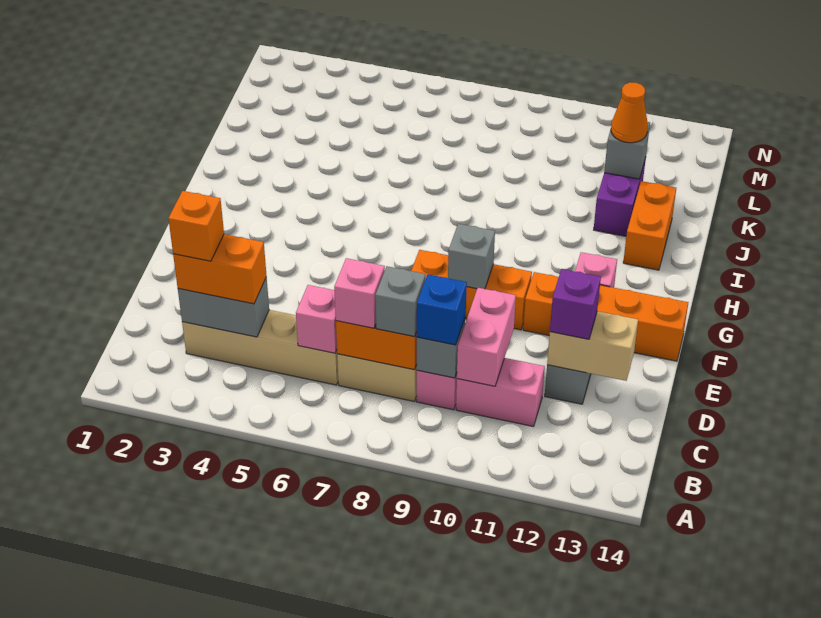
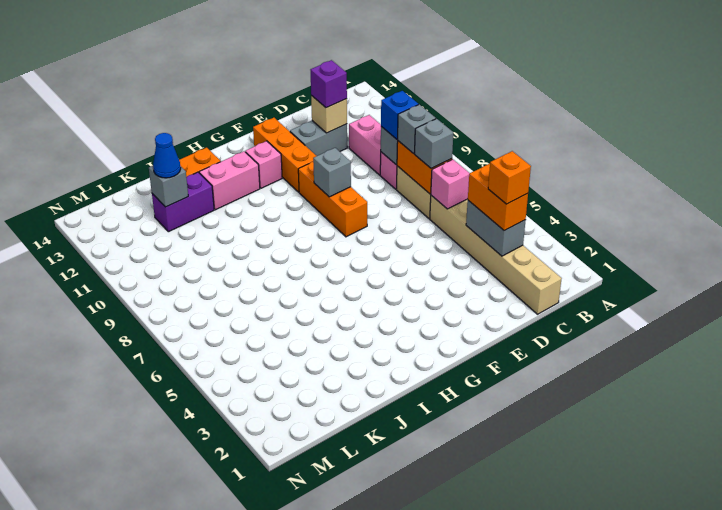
tan brick C3:C6 level 1 -> tan brick C1:C6 level 1
pink brick C7 level 3 -> grey brick C7 level 3
pink brick C10:D10 level 2 -> pink brick H12:I12 level 1
tan brick D12:D13 level 2 -> tan brick D12 level 2
orange brick F11:F14 level 1 -> orange brick F11:F13 level 1
orange cone K12 level 3 -> blue cone K12 level 3

